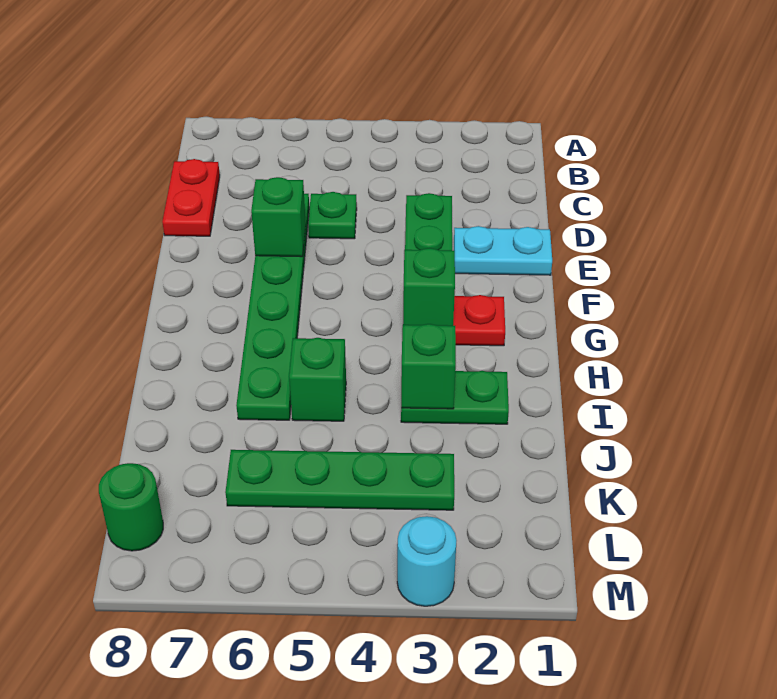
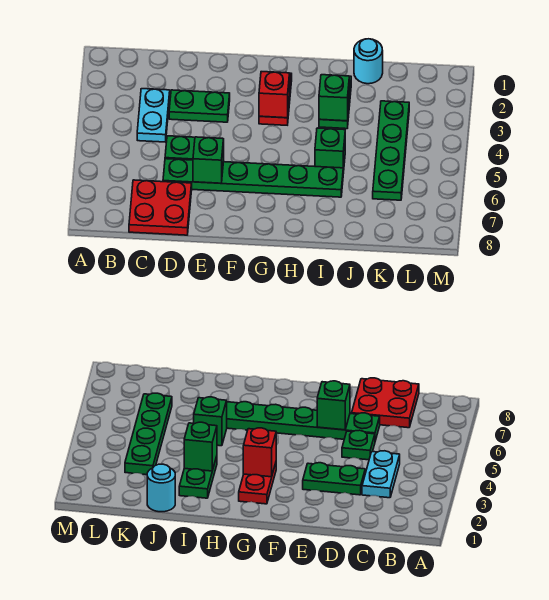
red plate C8:D8 level 1 -> red plate C7:D8 level 1
cyan plate E1:E2 level 1 -> cyan plate C3:C4 level 1
green brick G3 level 2 -> red brick G3 level 2
green round brick L8 level 1 -> none
cyan round brick M3 level 1 -> cyan round brick J1 level 1

